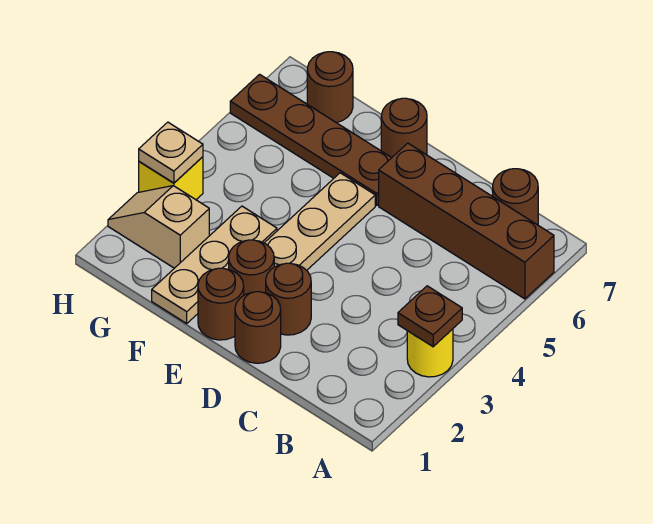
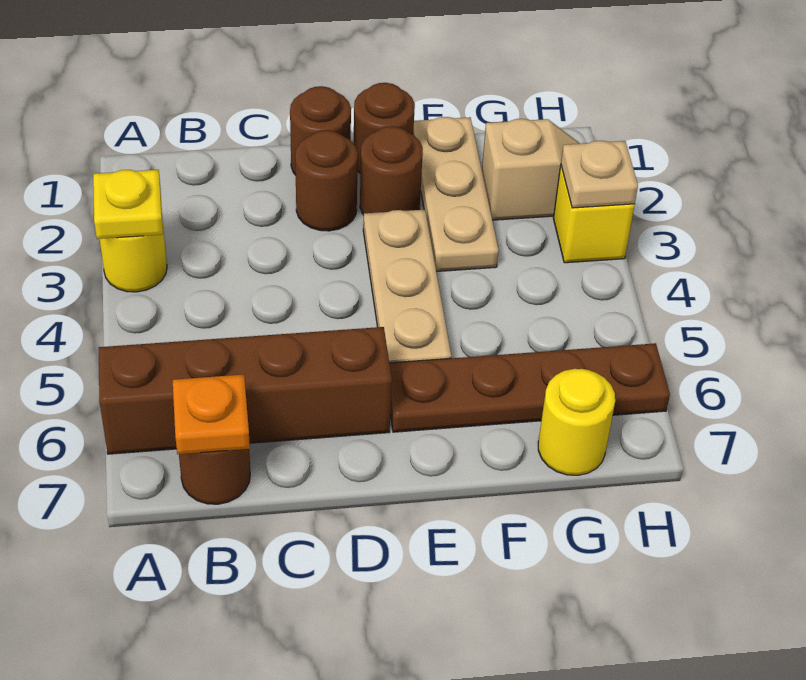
brown plate A3 level 2 -> yellow plate A3 level 2
none -> orange plate B7 level 2
brown round brick E7 level 1 -> none
brown round brick G7 level 1 -> yellow round brick G7 level 1

